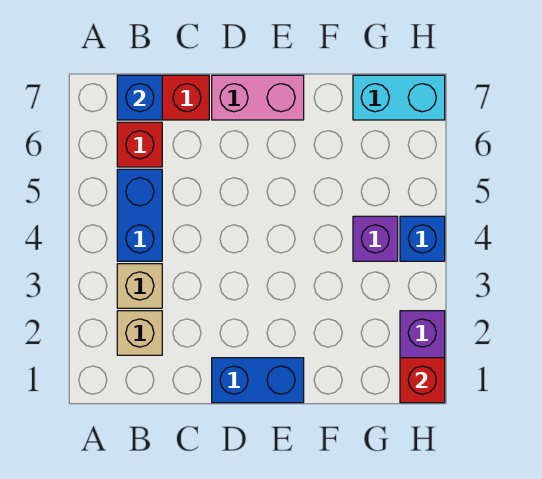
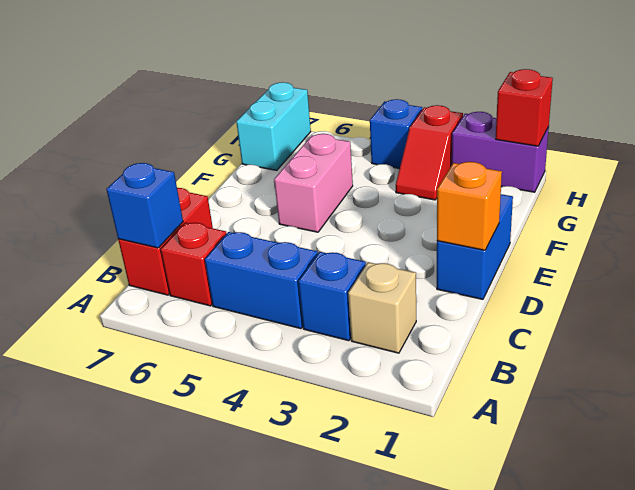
tan brick B3 level 1 -> blue brick B3 level 1
none -> orange brick D1 level 2
pink brick D7:E7 level 1 -> pink brick E5:F5 level 1
none -> red slope G3:H3 level 1 top H
purple brick G4 level 1 -> none

